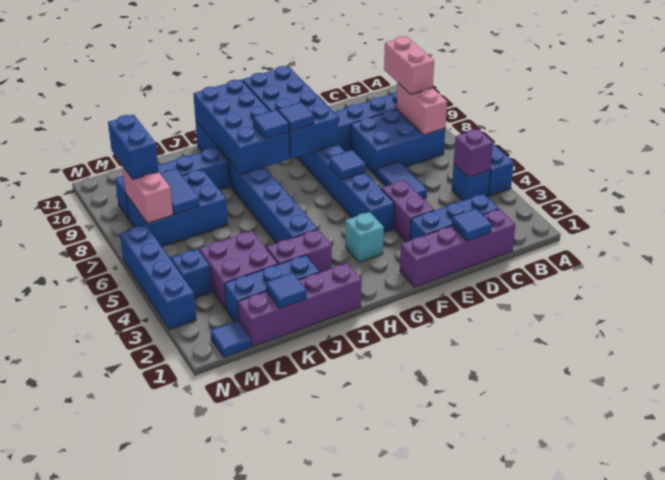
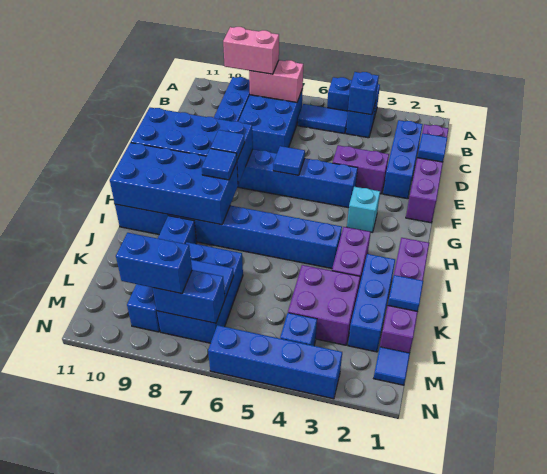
purple brick B4 level 2 -> blue brick B4 level 2
blue tile D5:D6 level 1 -> blue tile B5:B6 level 1
pink brick M7:M8 level 2 -> blue brick M7:M8 level 2

